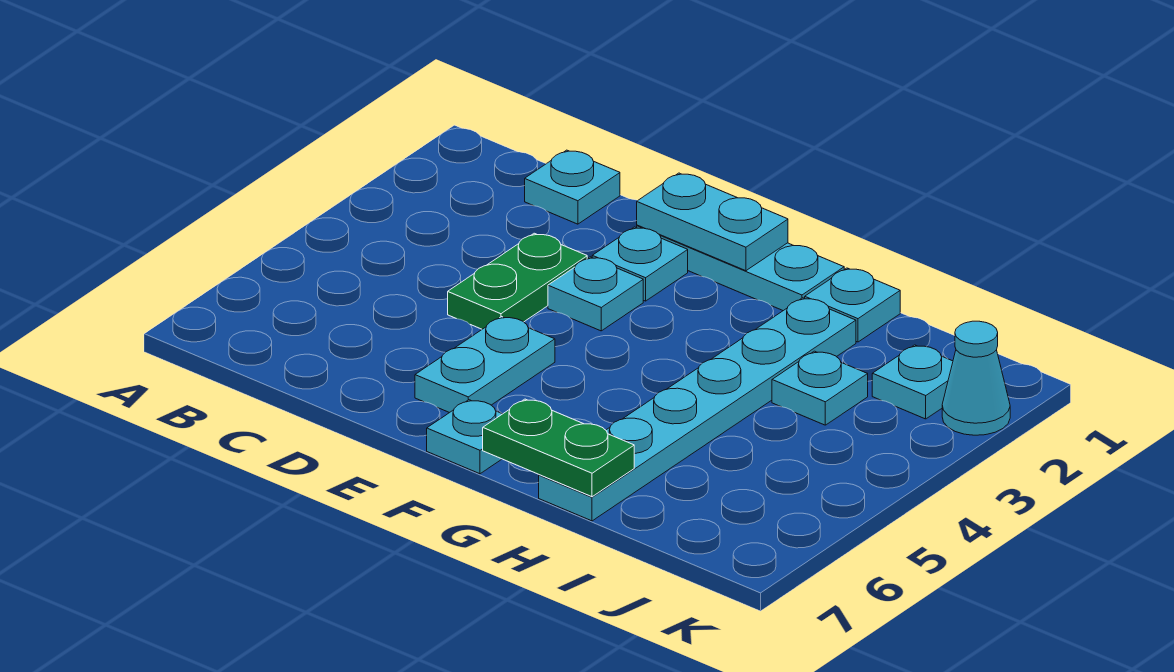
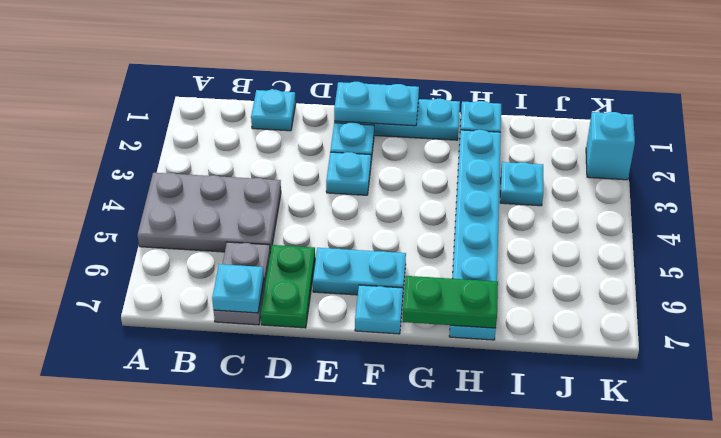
none -> grey plate A4:C5 level 1
none -> grey plate C6:C7 level 1
green plate D3:D4 level 1 -> green plate D6:D7 level 1
cyan plate E5:E6 level 1 -> cyan plate E6:F6 level 1
cyan plate J2 level 1 -> cyan plate C7 level 2
cyan cone K2 level 1 -> cyan brick K2 level 1

